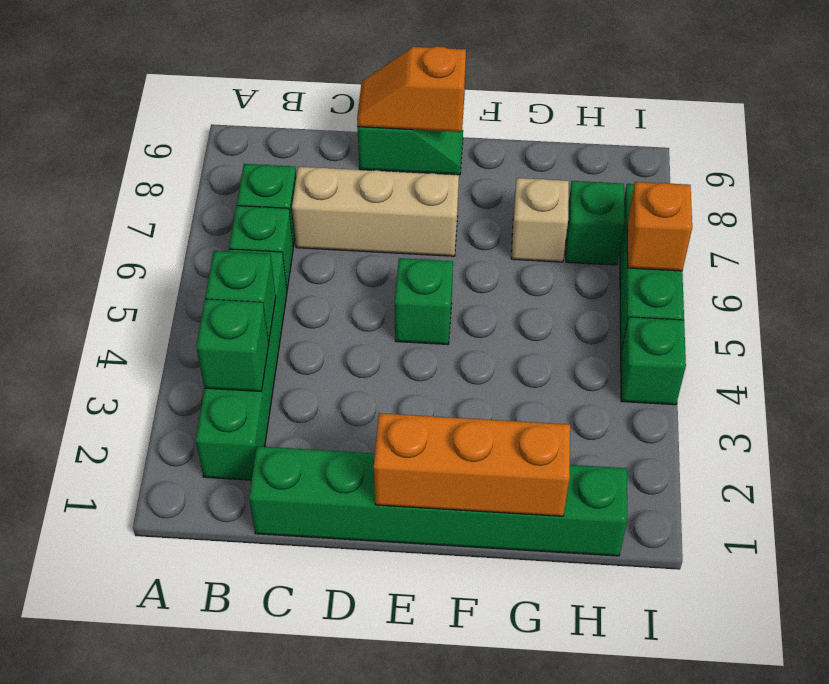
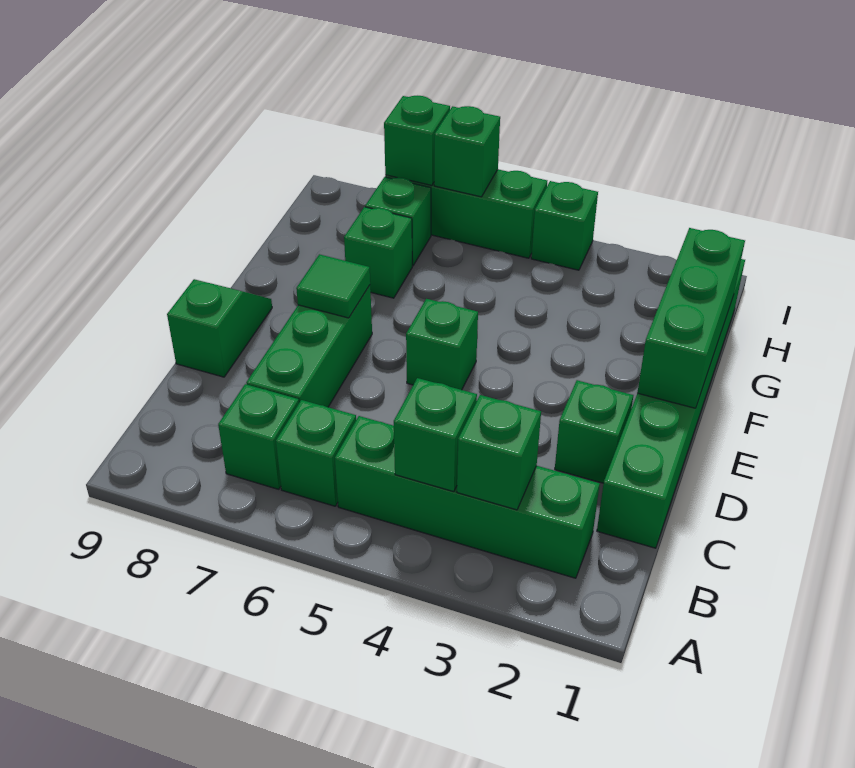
tan brick C7:E7 level 1 -> green brick C7:E7 level 1
none -> green brick D2 level 1
orange slope D9:E9 level 2 top E -> none
orange brick E1:G1 level 2 -> green brick E1:G1 level 2
none -> green tile E7 level 2
tan brick G7 level 1 -> green brick G7 level 1
orange brick I6 level 2 -> green brick I6 level 2
none -> green brick I7 level 2

